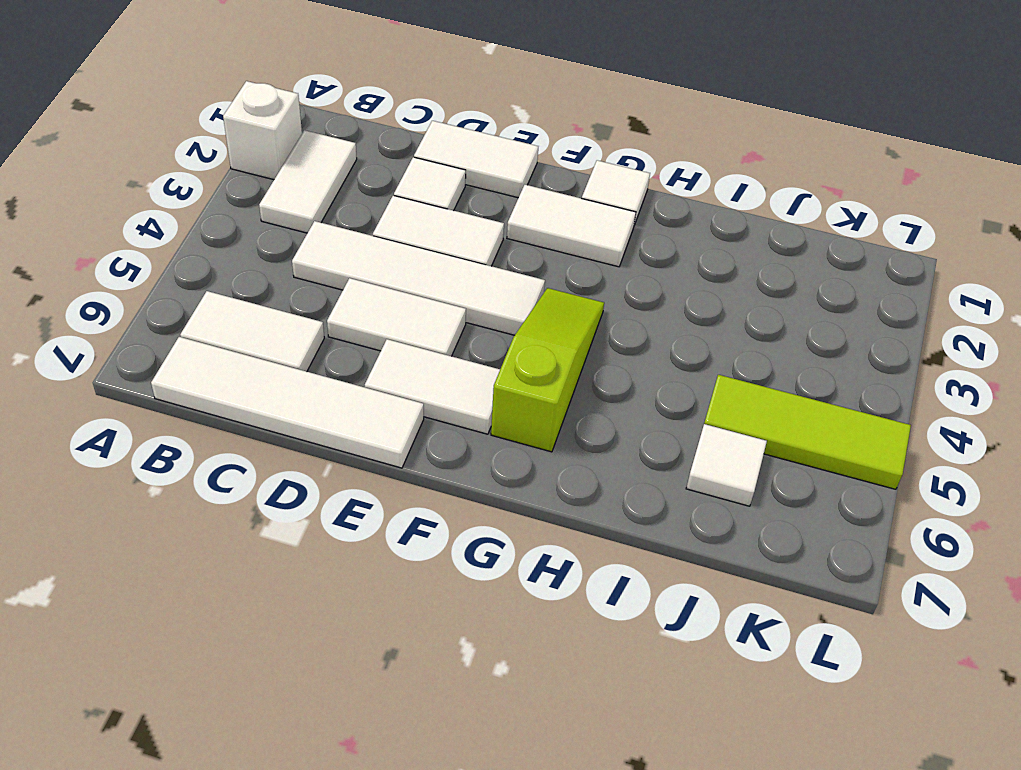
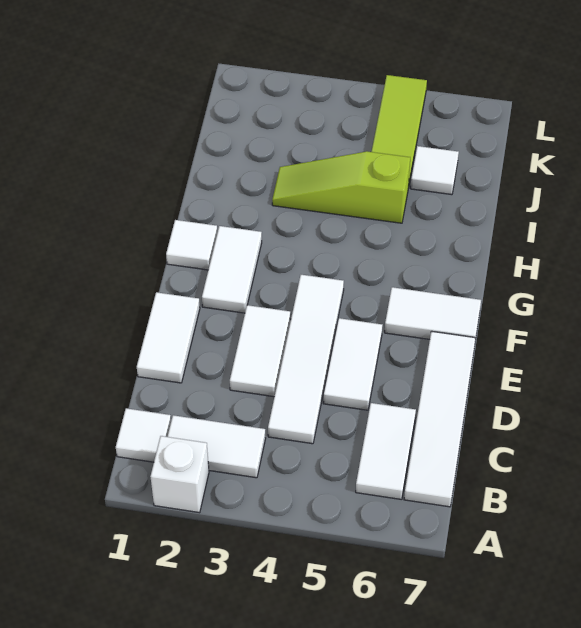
white tile D2 level 1 -> white tile B1 level 1
white tile E6:F6 level 1 -> white tile F6:F7 level 1
lime slope G4:G6 level 1 top 6 -> lime slope I3:I5 level 1 top 5

